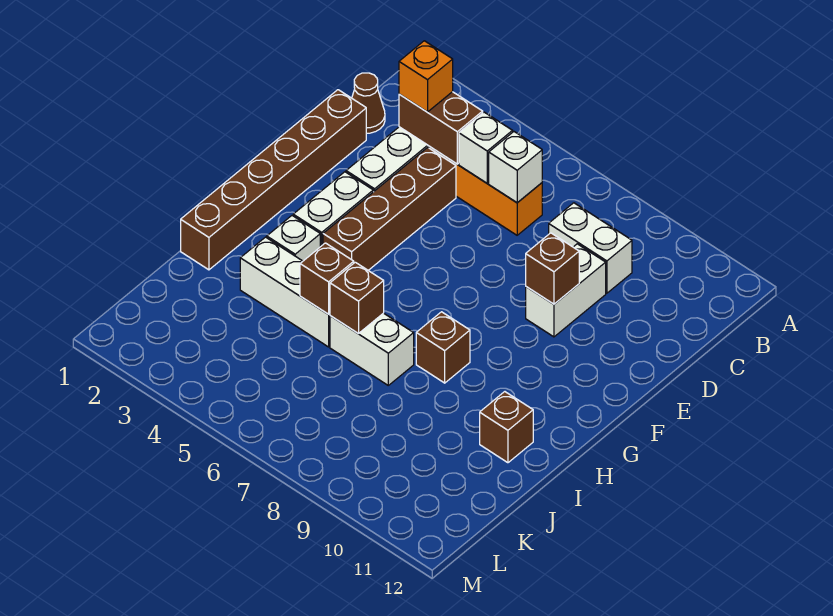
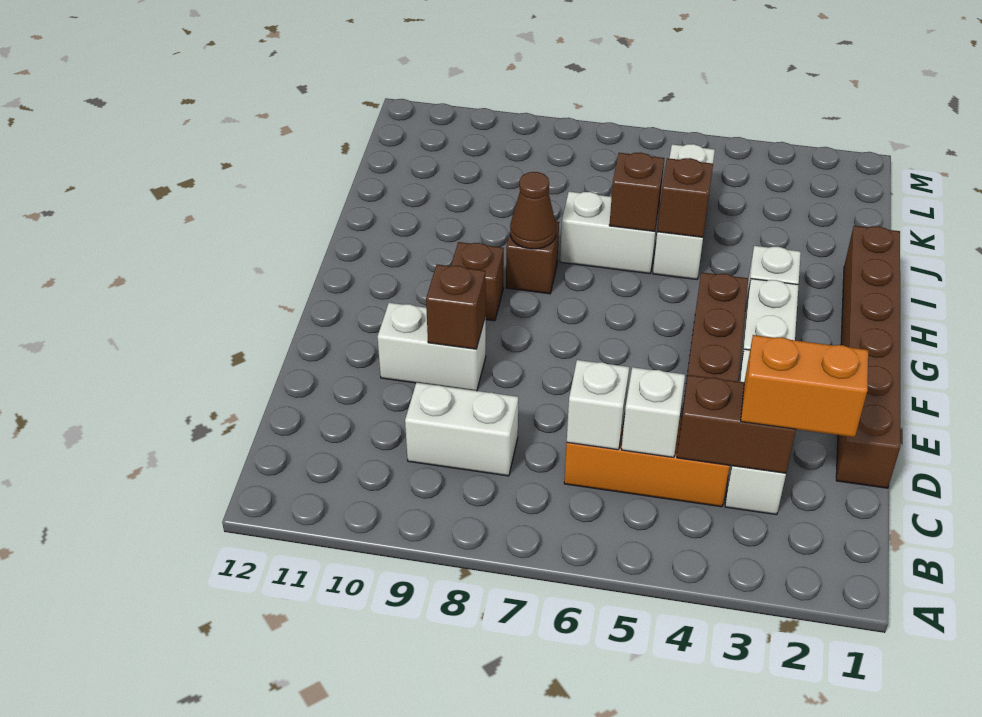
brown cone C1 level 1 -> brown cone H8 level 2
orange brick C3 level 3 -> orange brick C2:C3 level 3
white brick D9:E9 level 1 -> white brick E9:E10 level 1
white brick I3:I5 level 1 -> white brick I5:K5 level 1
brown brick I11 level 1 -> brown brick G9 level 1

